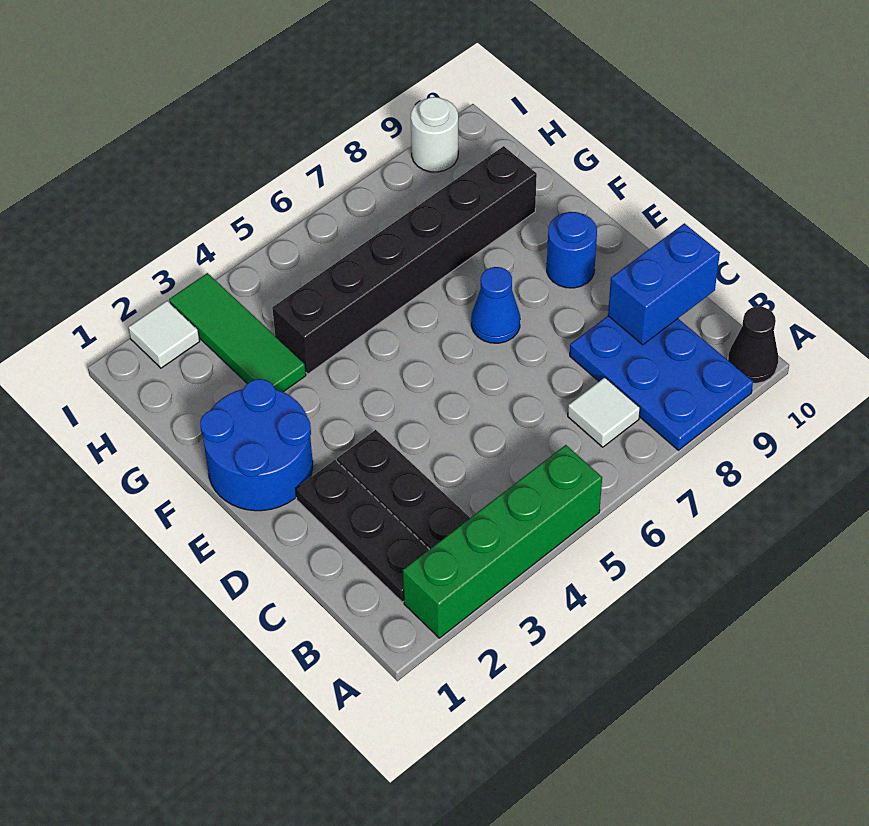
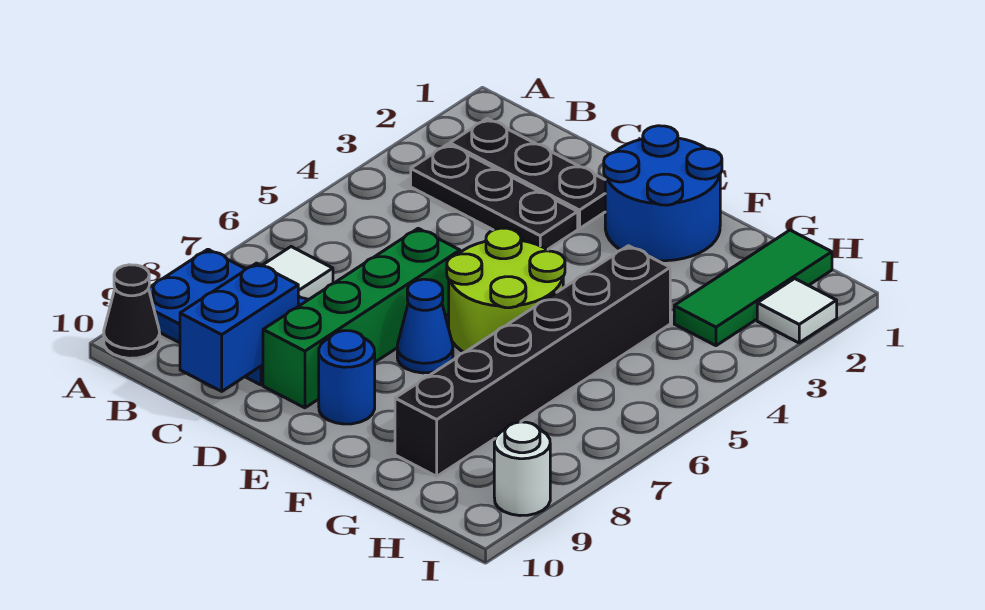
green brick A2:A5 level 1 -> green brick D6:D9 level 1
none -> lime round brick E5:F6 level 1
green tile G3:I3 level 1 -> green tile H1:H3 level 1

